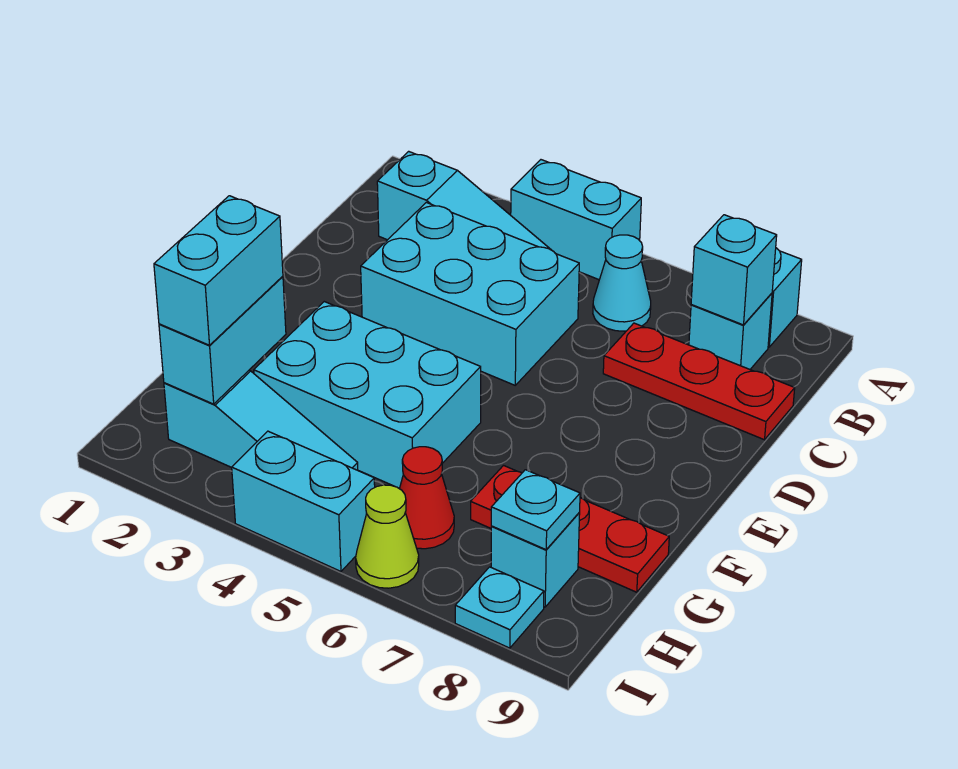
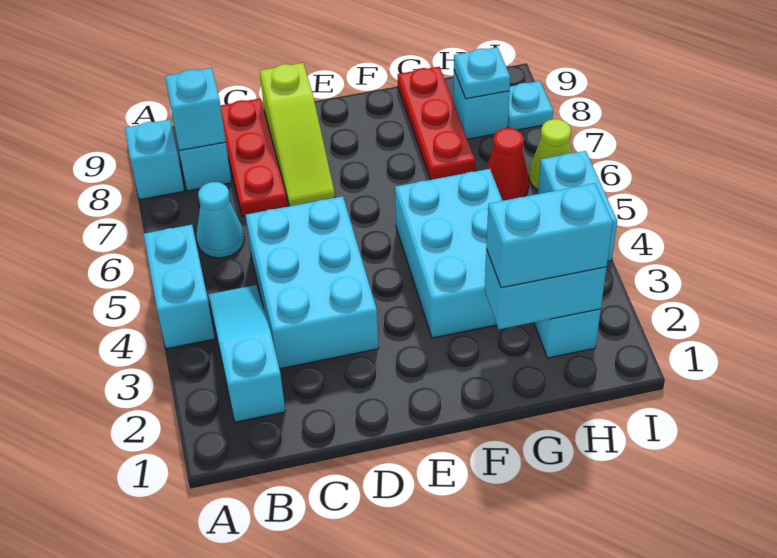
none -> lime slope D7:D9 level 1 top 9

